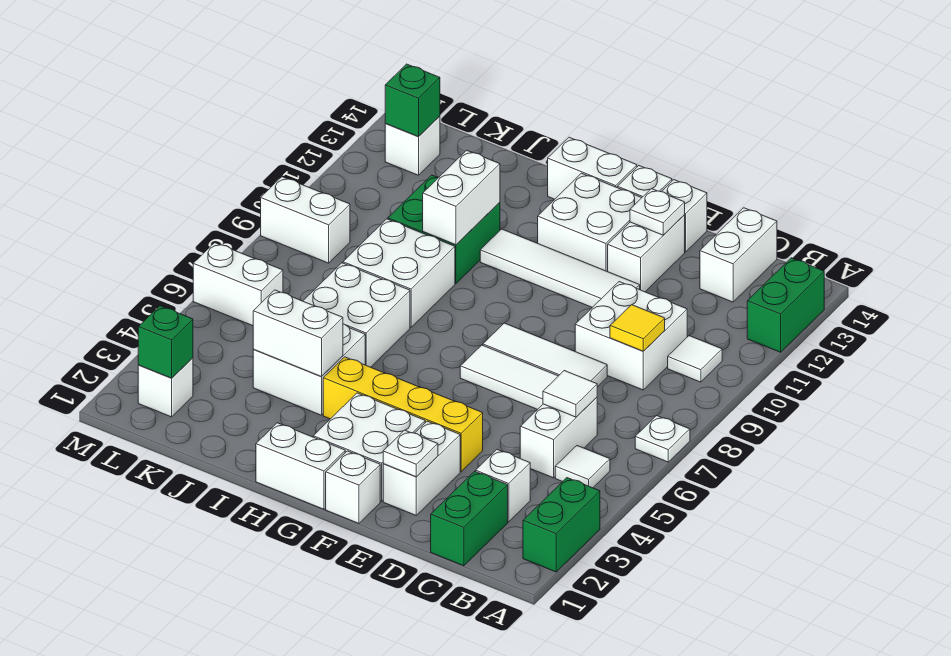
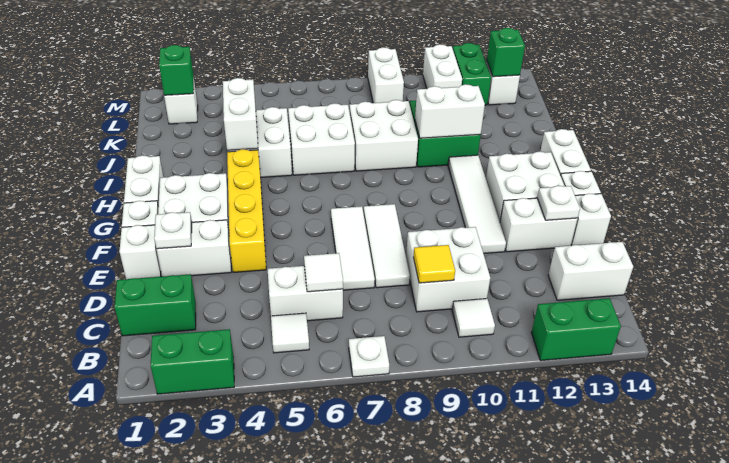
white brick C3 level 1 -> white brick E1 level 1
white brick L6:M6 level 1 -> white brick L11:M11 level 1
none -> green brick L12:M12 level 1

